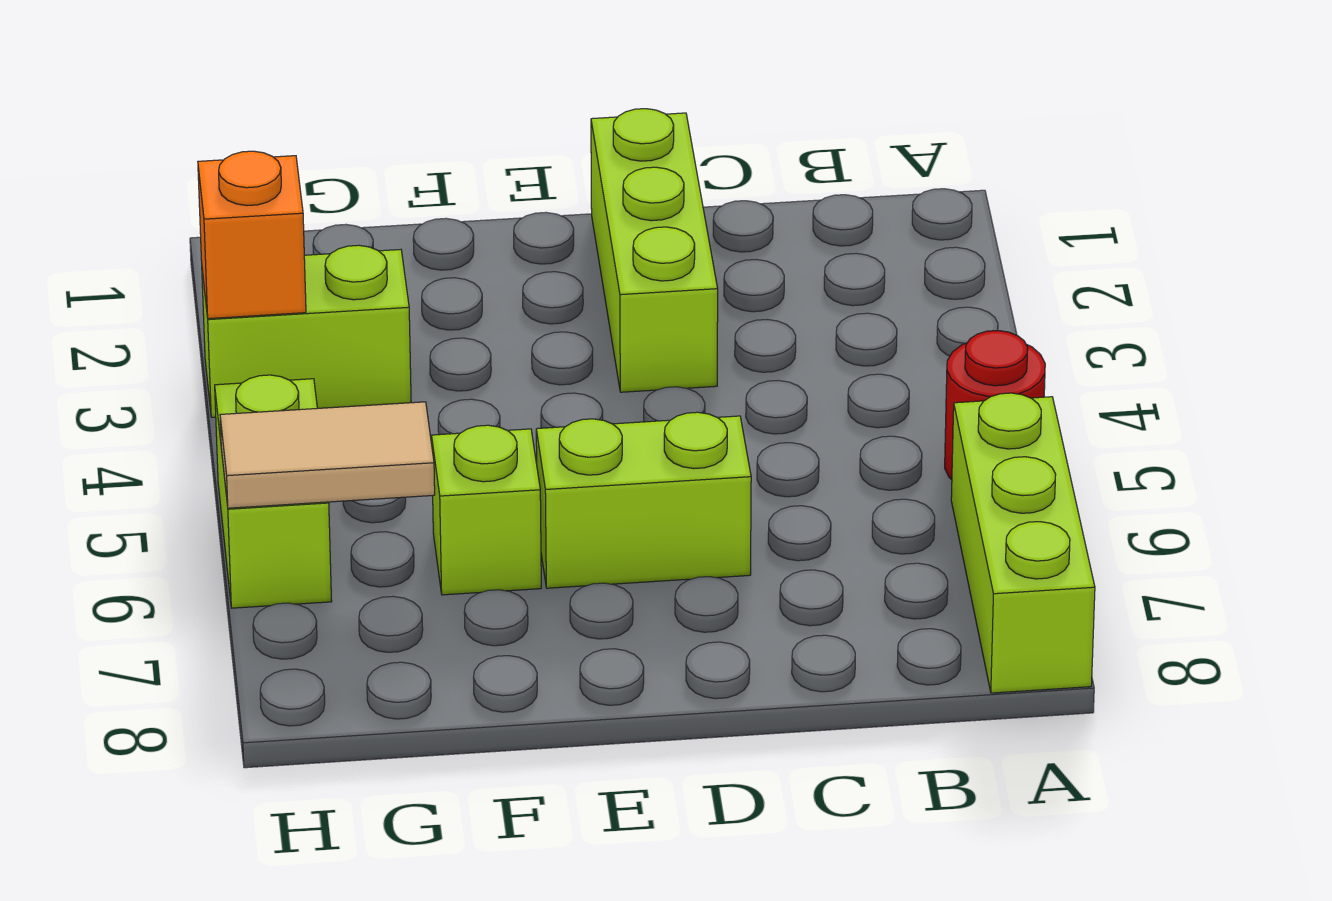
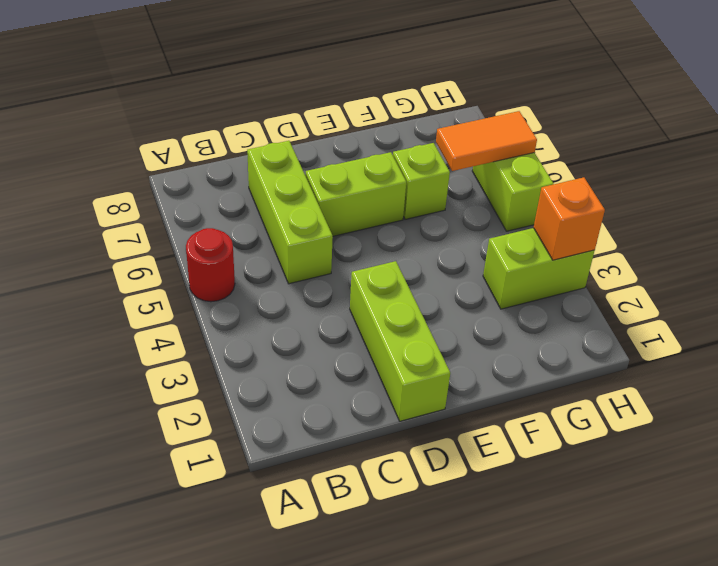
lime brick A6:A8 level 1 -> lime brick C5:C7 level 1
tan tile G6:H6 level 2 -> orange tile G6:H6 level 2

